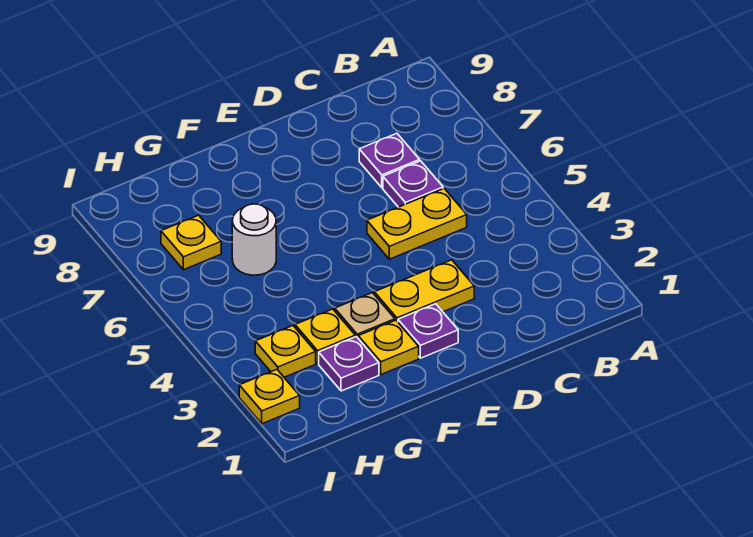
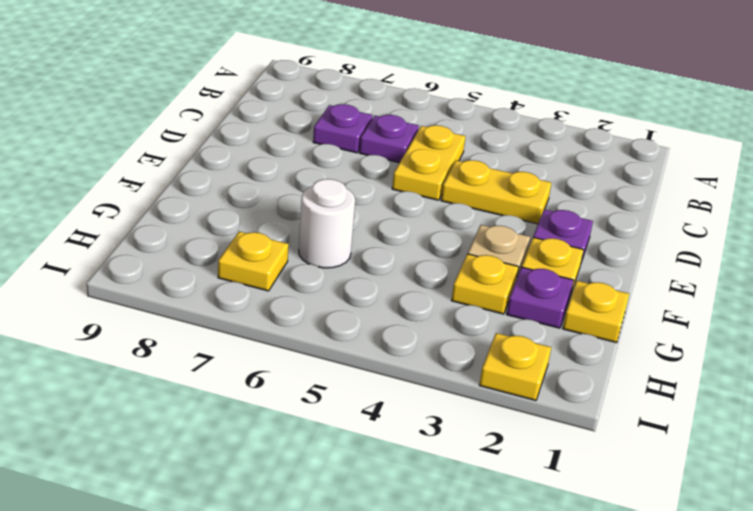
yellow plate D3:E3 level 1 -> yellow plate D3:D4 level 1
yellow plate H3 level 1 -> yellow plate G1 level 1

